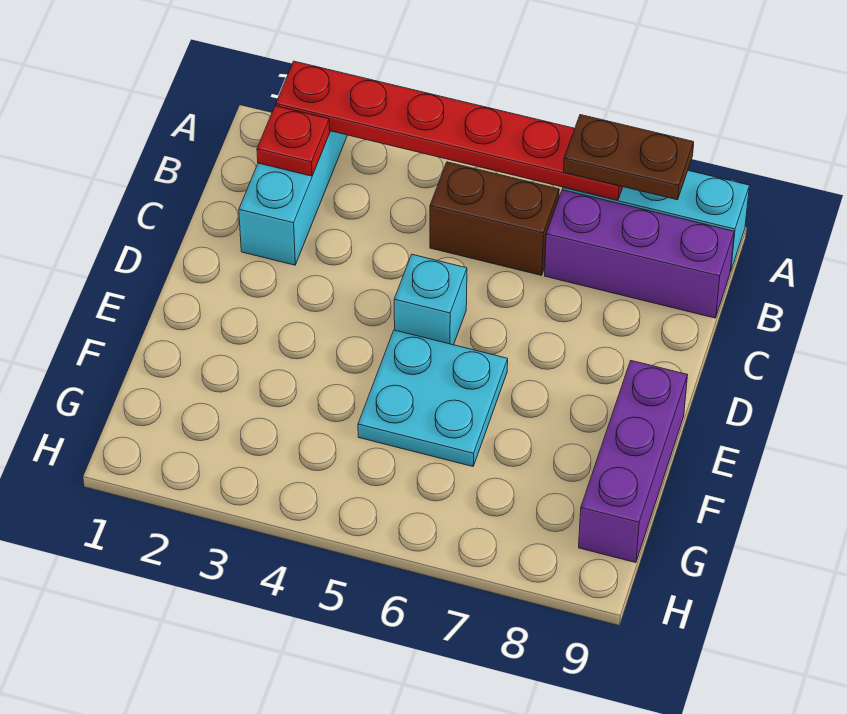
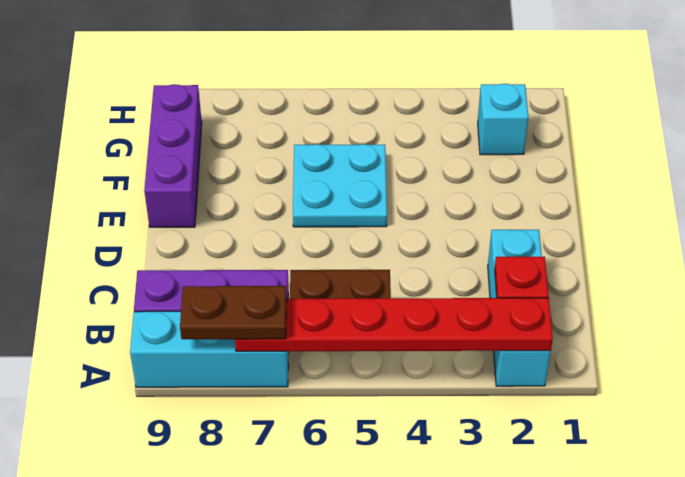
cyan brick D5 level 1 -> cyan brick G2 level 1

